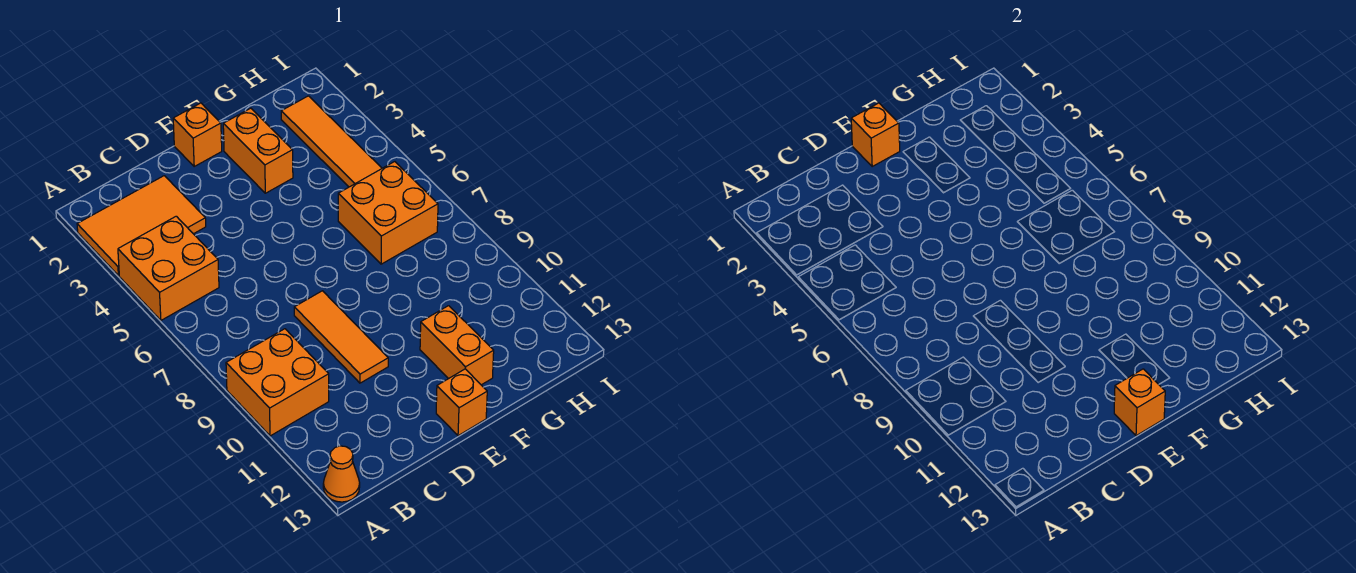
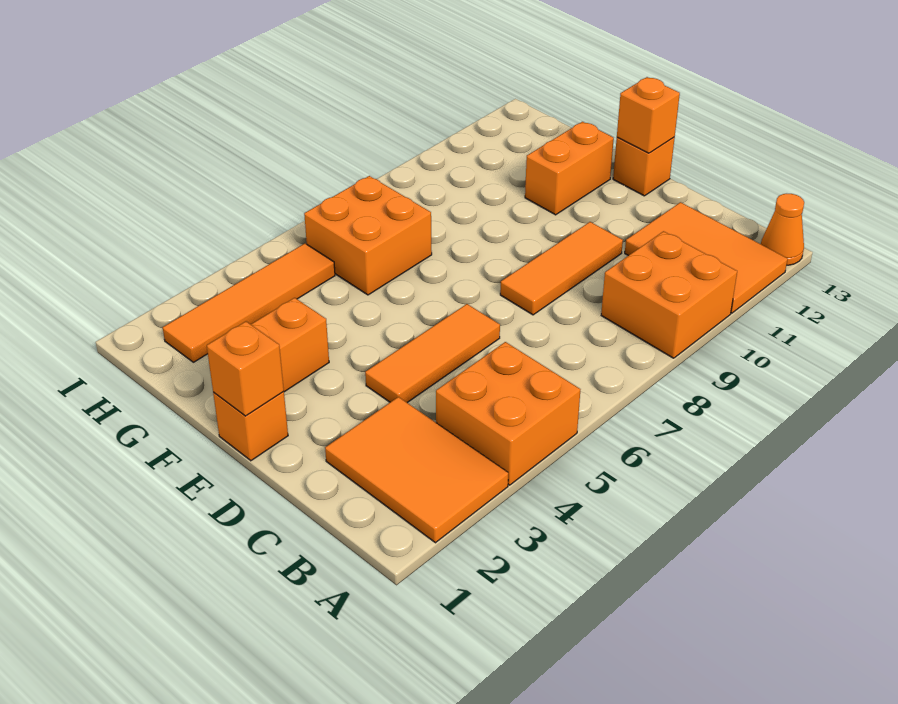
none -> orange tile A11:C12 level 1
none -> orange tile D4:D6 level 1

